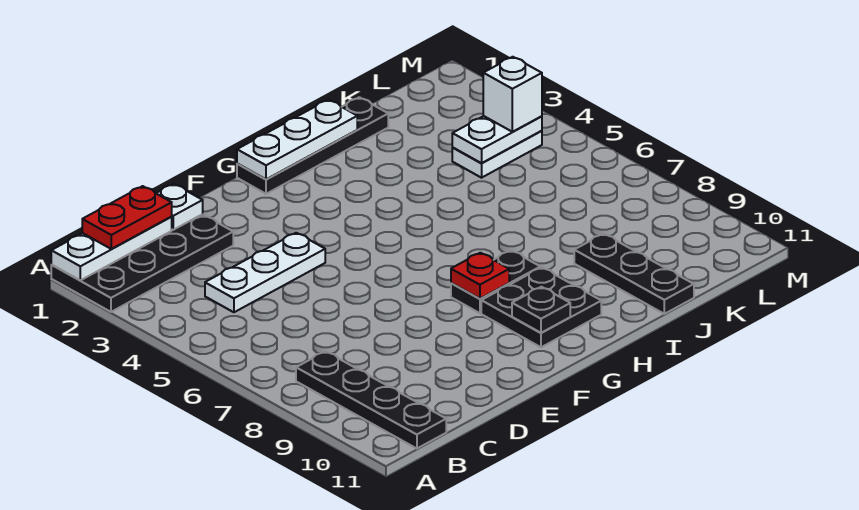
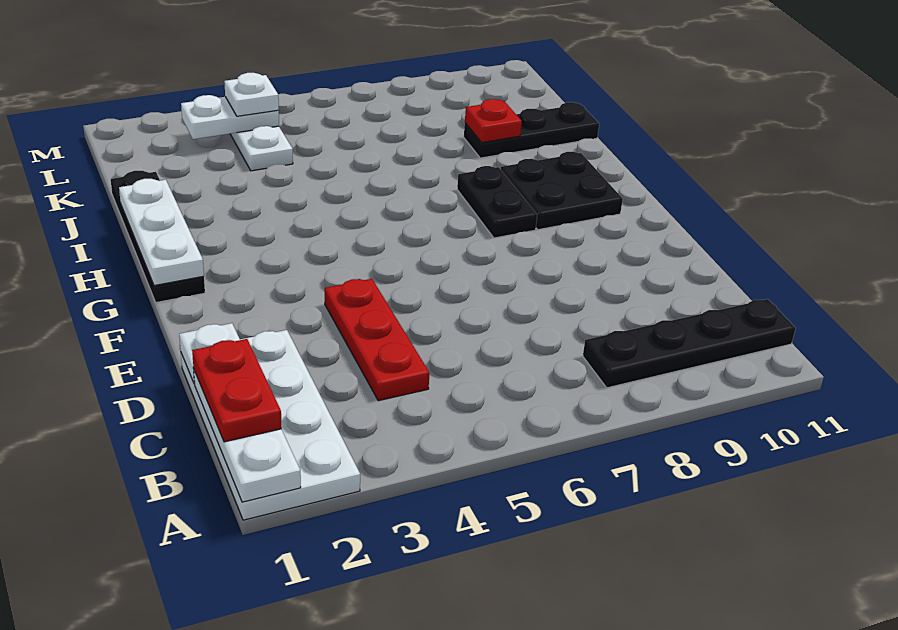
black plate A1:D2 level 1 -> white plate A1:D2 level 1
white plate C4:E4 level 1 -> red plate C4:E4 level 1
red plate G8 level 2 -> red plate J9 level 2
black plate G10 level 2 -> none
white plate K4:L4 level 2 -> white plate L3:L4 level 2
white brick L4 level 3 -> white plate L4 level 3

